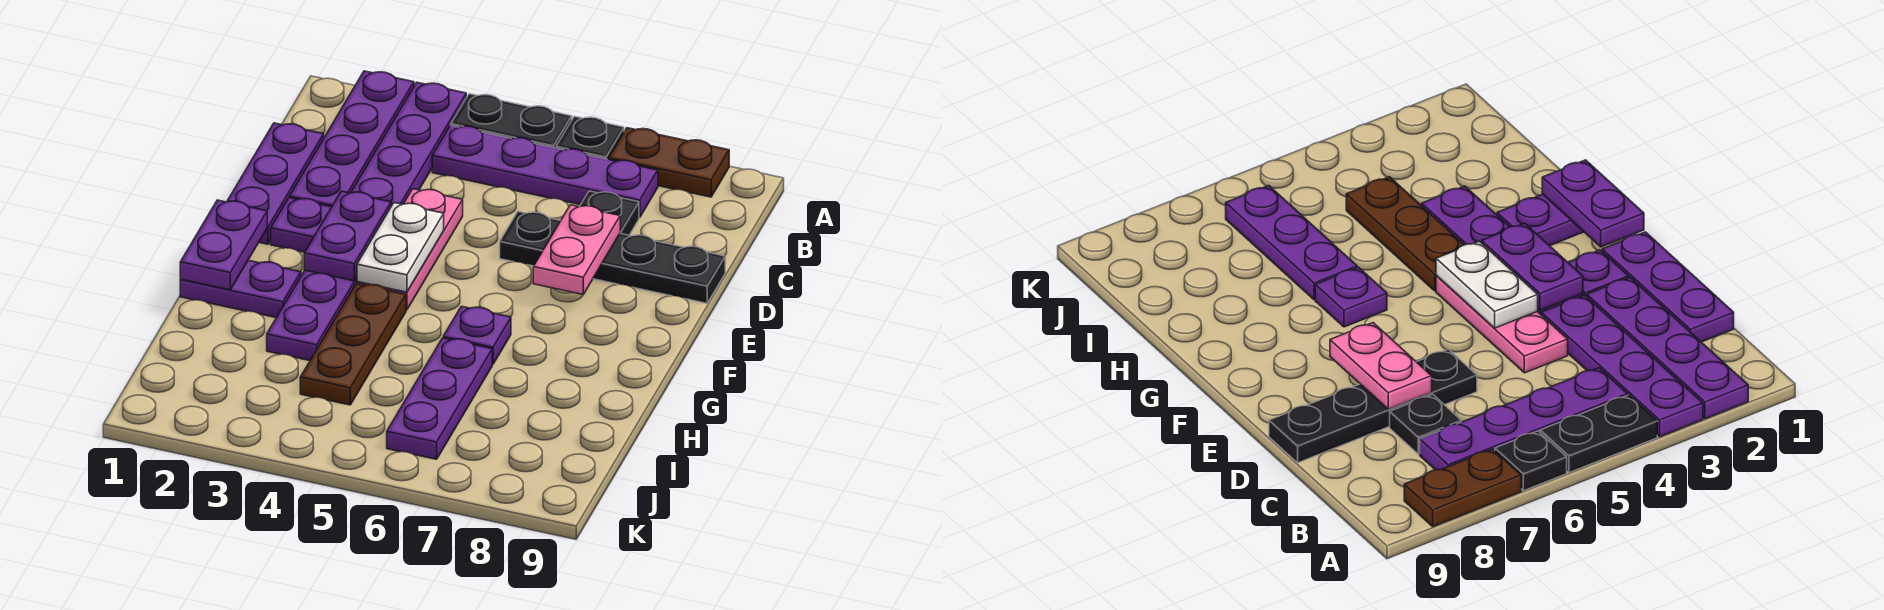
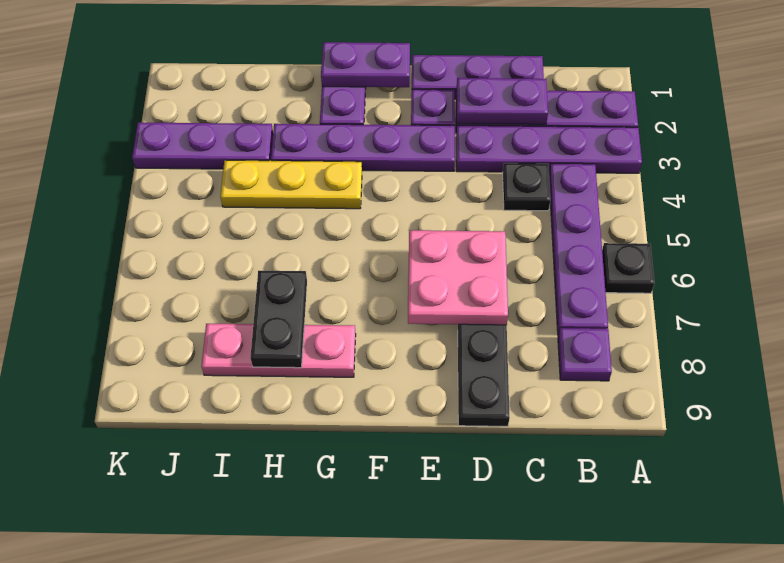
black plate A4:A5 level 1 -> black plate H7:H8 level 2
brown plate A7:A8 level 1 -> none
black plate C7 level 1 -> black plate C4 level 1
pink plate D4:F4 level 1 -> pink plate G8:I8 level 1
pink plate D7:E7 level 2 -> pink plate D6:E7 level 2
purple plate E3:F3 level 2 -> purple plate C2:D2 level 2
white plate E4:F4 level 2 -> none
brown plate G4:I4 level 1 -> yellow plate G4:I4 level 1
purple plate G6 level 1 -> purple plate B8 level 1
purple plate H6:J6 level 1 -> purple plate I3:K3 level 1

